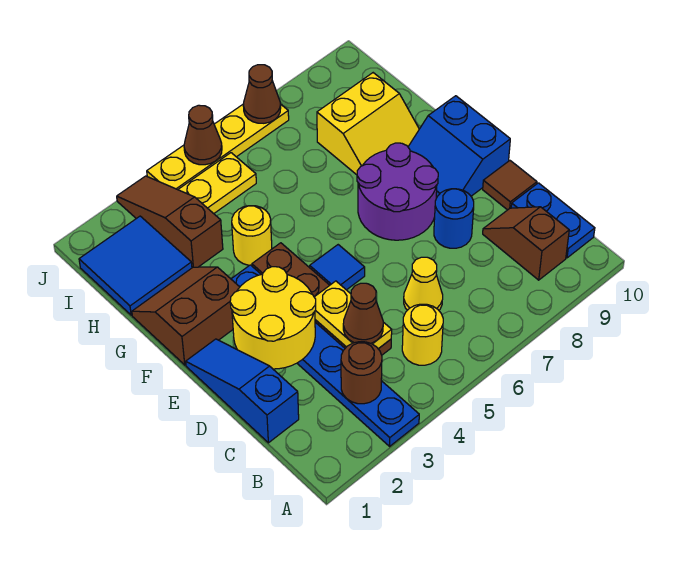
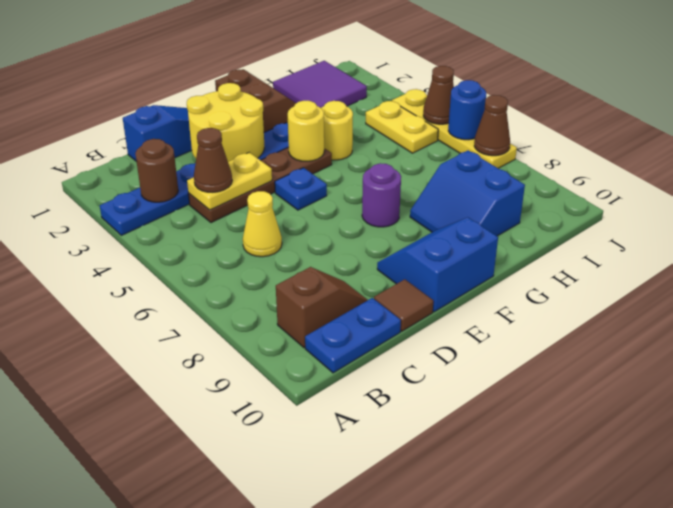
yellow round brick B5 level 1 -> yellow round brick F4 level 2
blue round brick D8 level 1 -> blue round brick J6 level 2
blue tile E5 level 1 -> blue plate E5 level 1
purple round brick E7:F8 level 1 -> purple round brick F7 level 1
yellow slope G8:H9 level 1 top H -> blue slope G8:H9 level 1 top H
blue tile H1:I2 level 1 -> purple tile H1:I2 level 1
brown slope H3:J3 level 1 top H -> none

